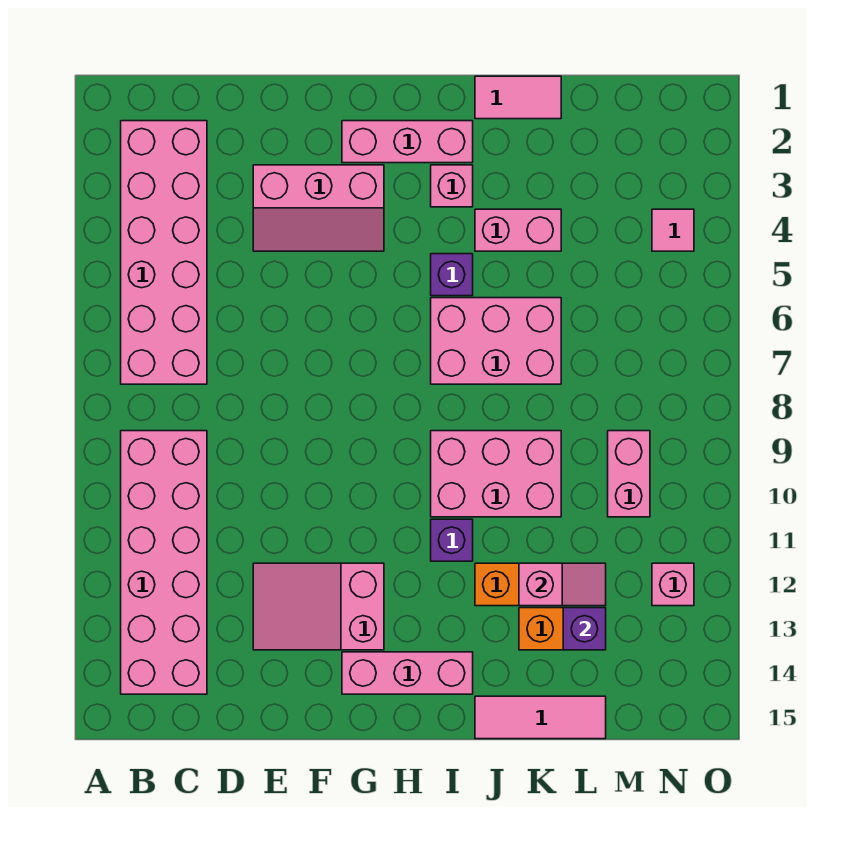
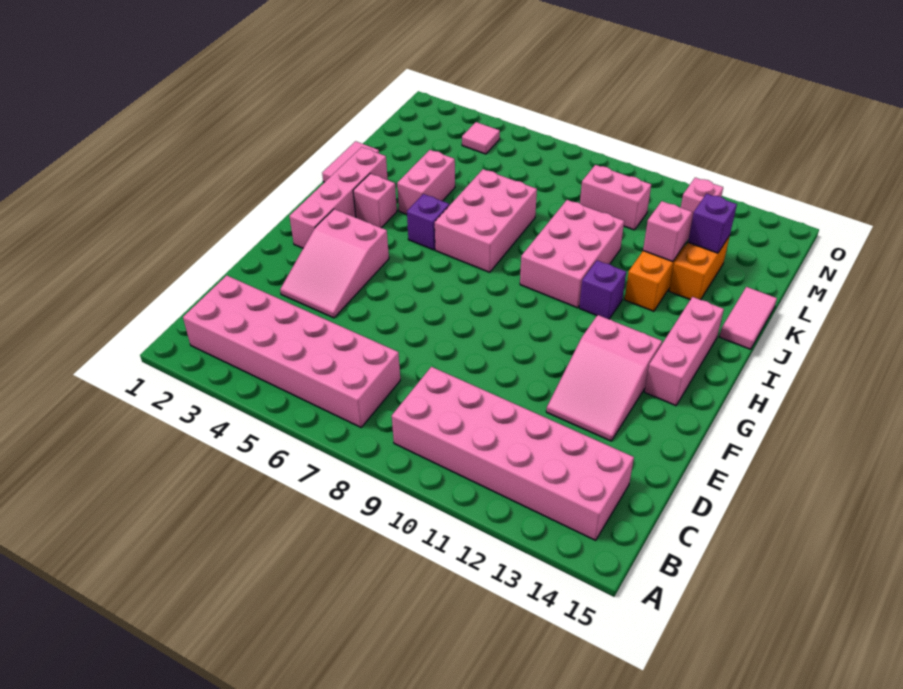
pink slope E3:G4 level 1 top 3 -> pink slope E3:G4 level 1 top G
pink brick G2:I2 level 1 -> pink brick G2:J2 level 1
pink tile J15:L15 level 1 -> pink tile J15:K15 level 1

